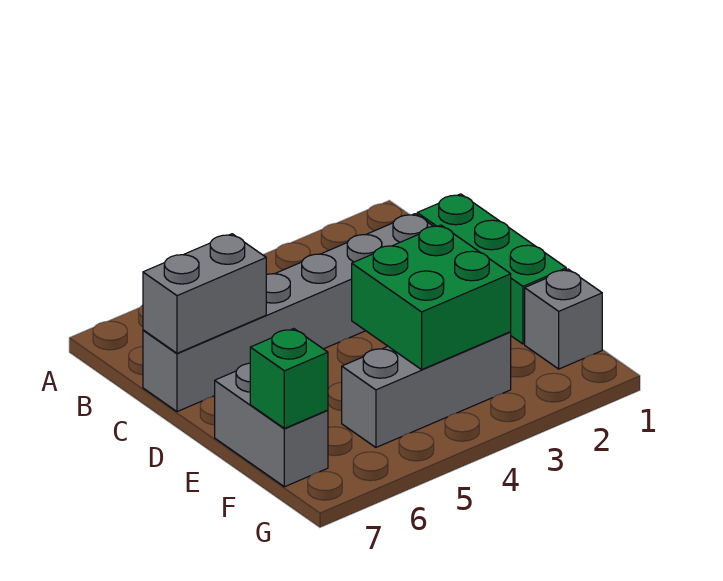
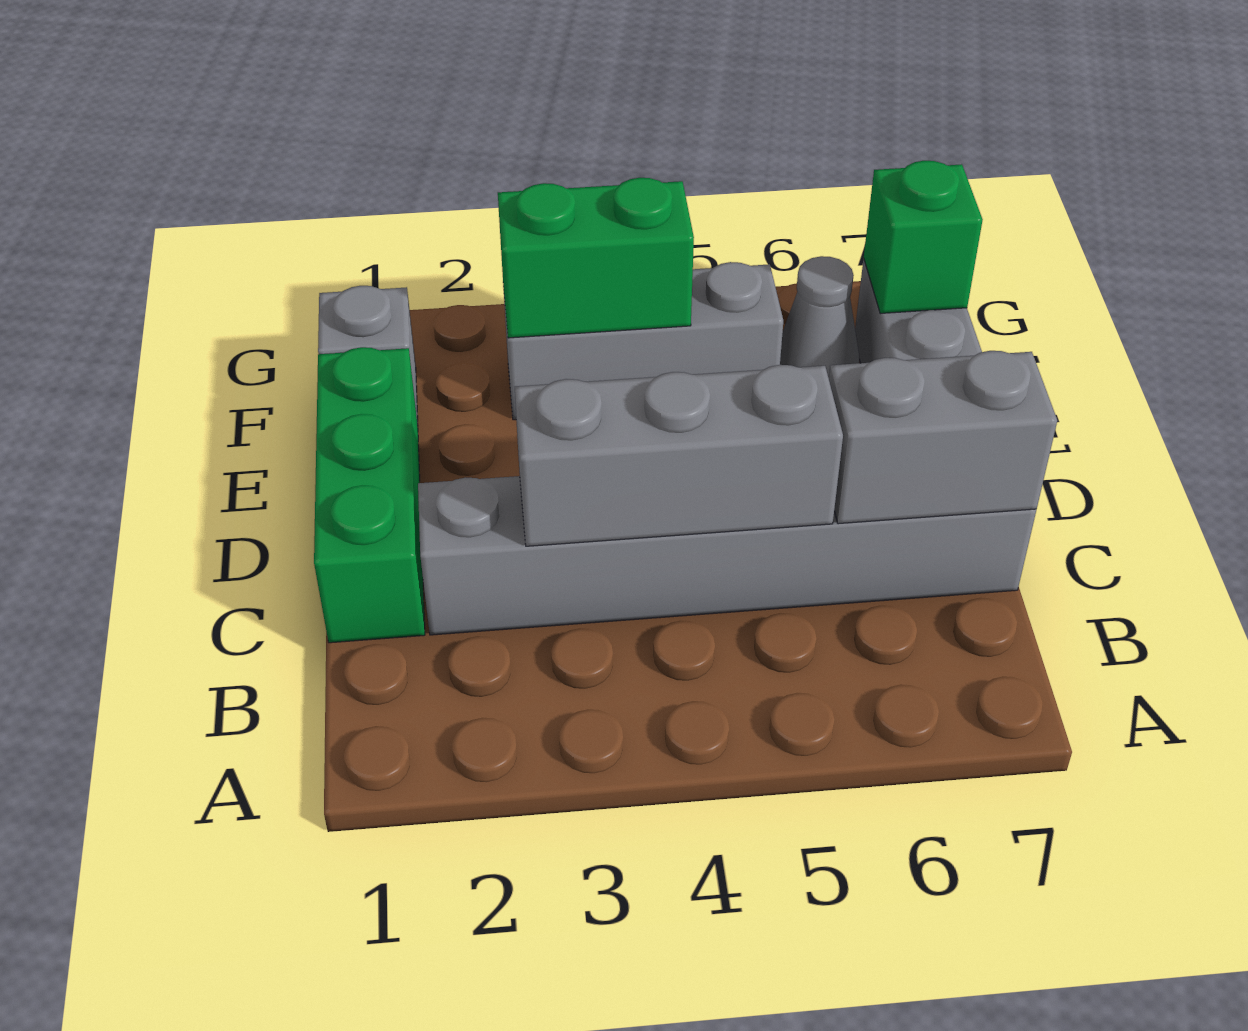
none -> grey brick C3:C5 level 2
green brick E3:F4 level 2 -> green brick F3:F4 level 2
none -> grey cone F6 level 1

